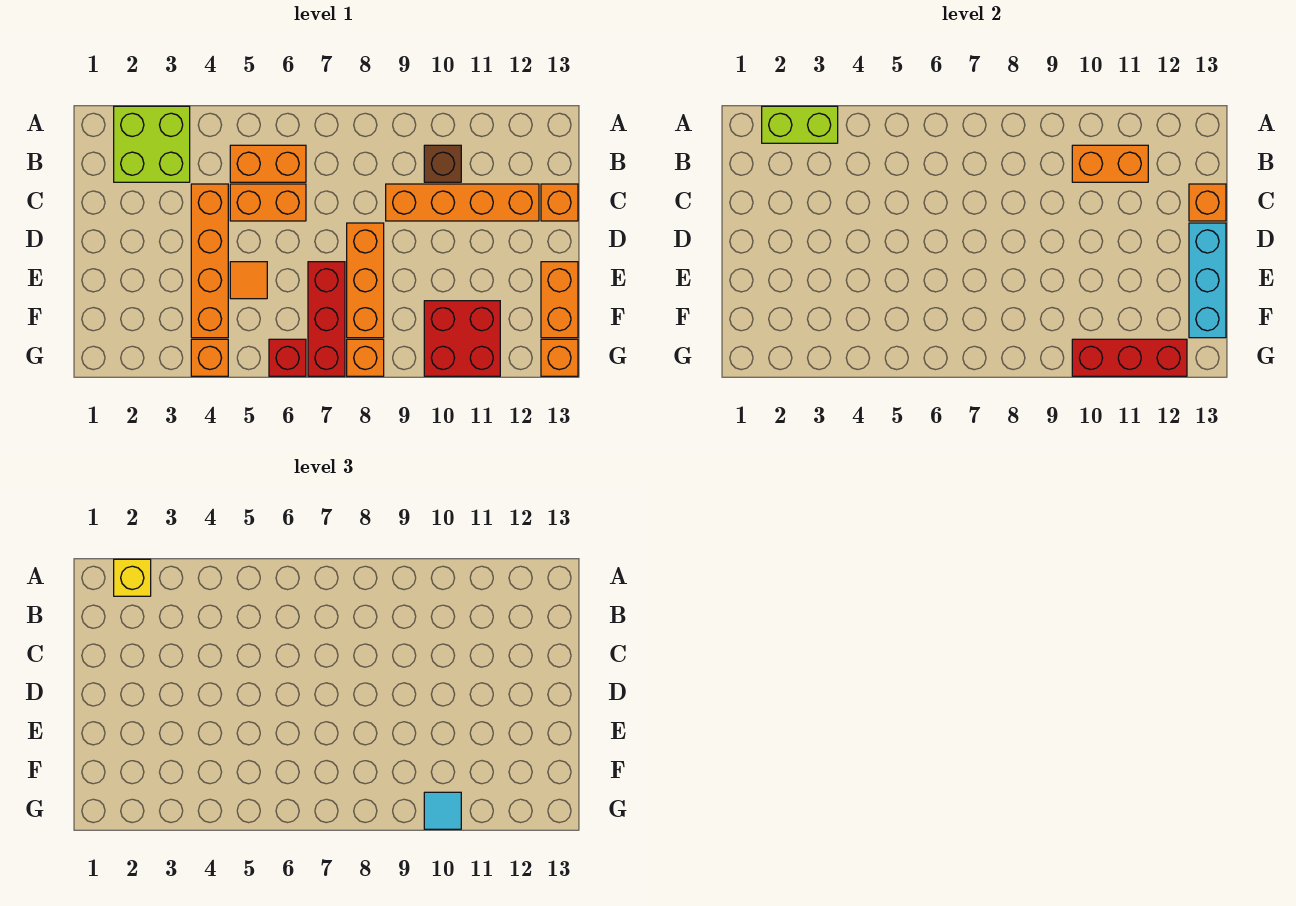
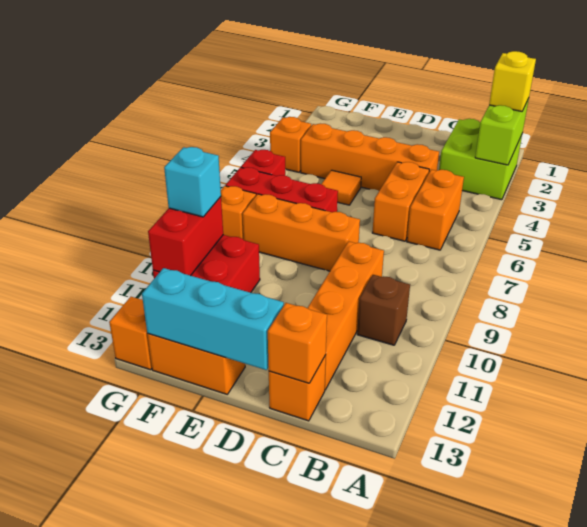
orange brick B10:B11 level 2 -> none
red brick G10:G12 level 2 -> red brick G10:G11 level 2
cyan tile G10 level 3 -> cyan brick G10 level 3

